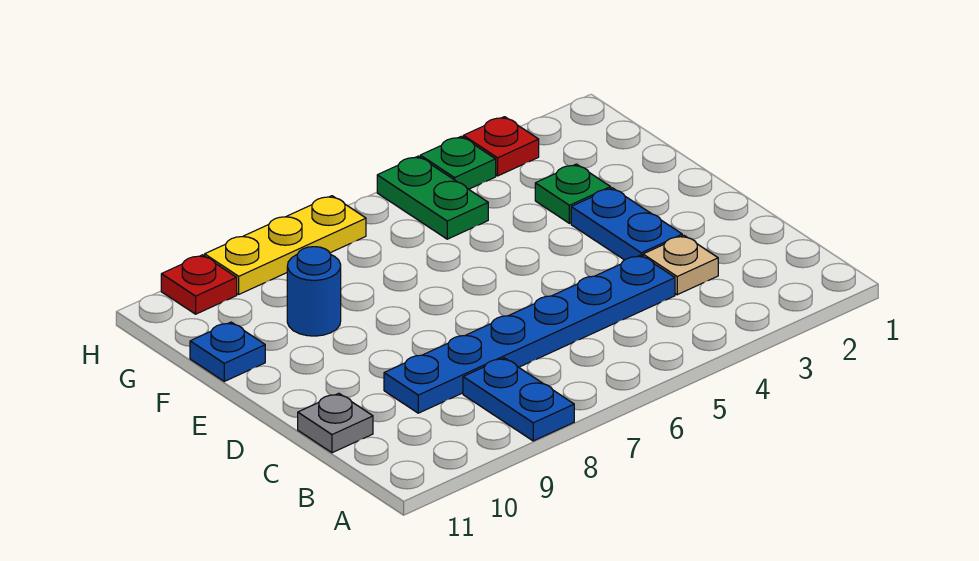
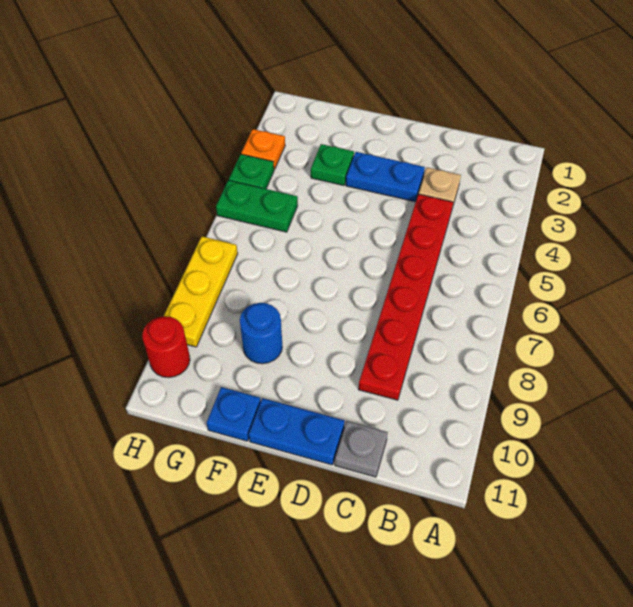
blue plate A8:B8 level 1 -> blue plate D11:E11 level 1
blue plate C4:C9 level 1 -> red plate C4:C9 level 1
red plate H3 level 1 -> orange plate H3 level 1
red plate H10 level 1 -> red round brick H10 level 1

